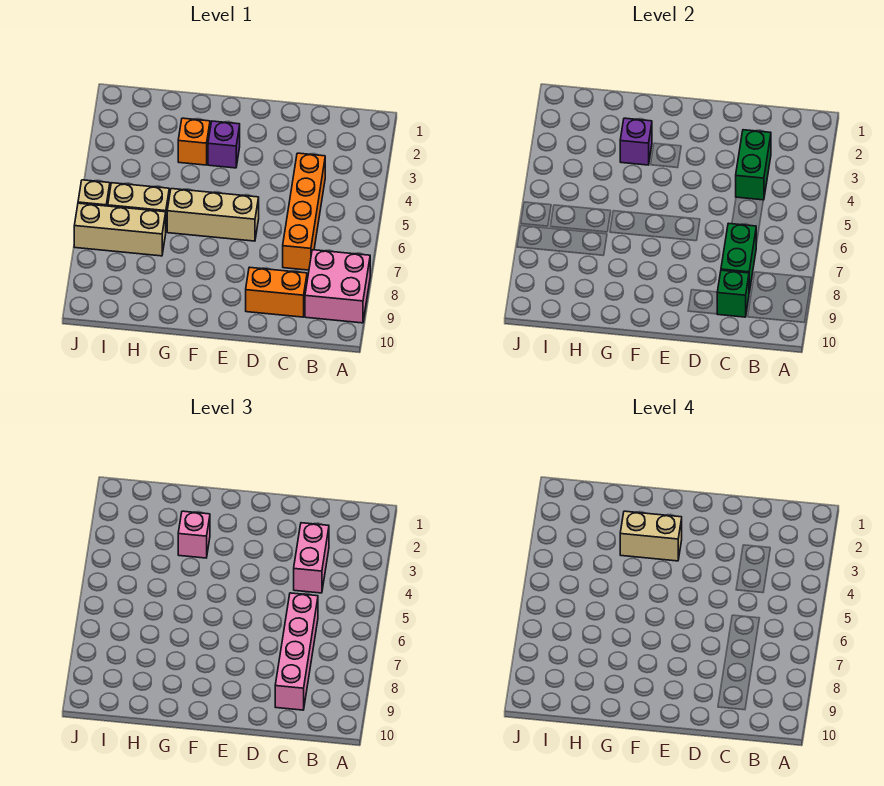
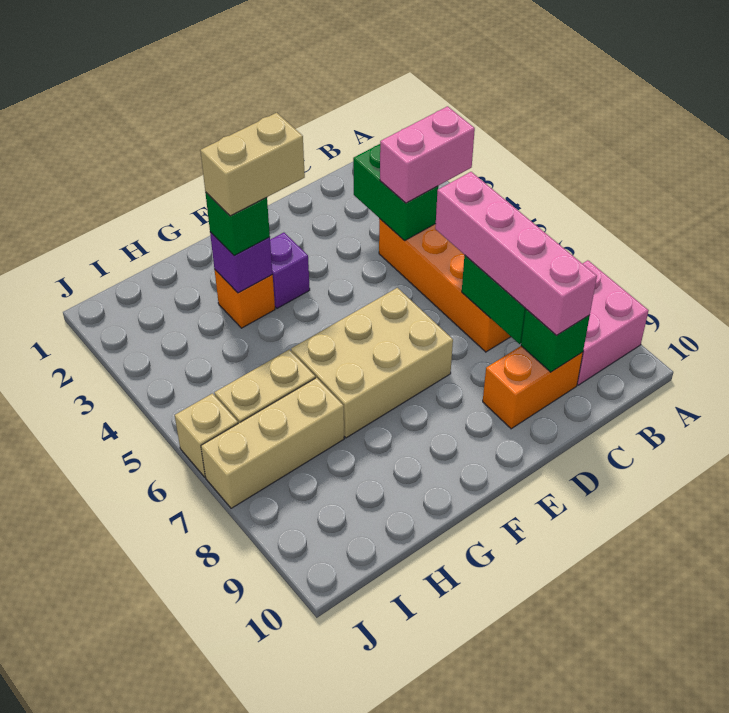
pink brick C3:C4 level 3 -> pink brick B4:C4 level 3
tan brick E6:G6 level 1 -> tan brick E6:G7 level 1
pink brick G3 level 3 -> green brick G3 level 3

